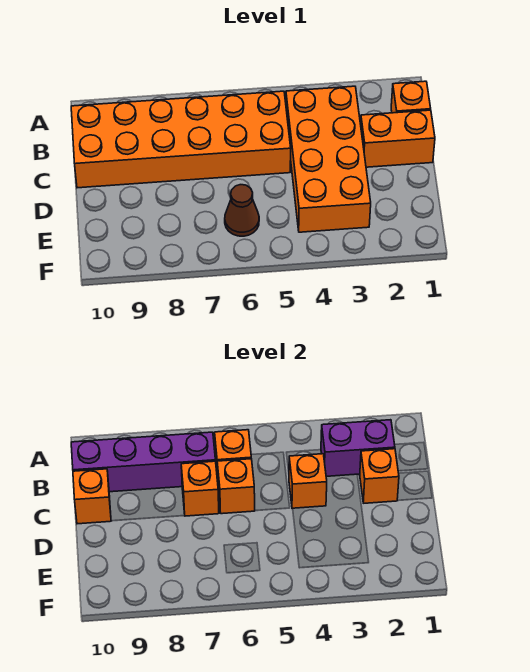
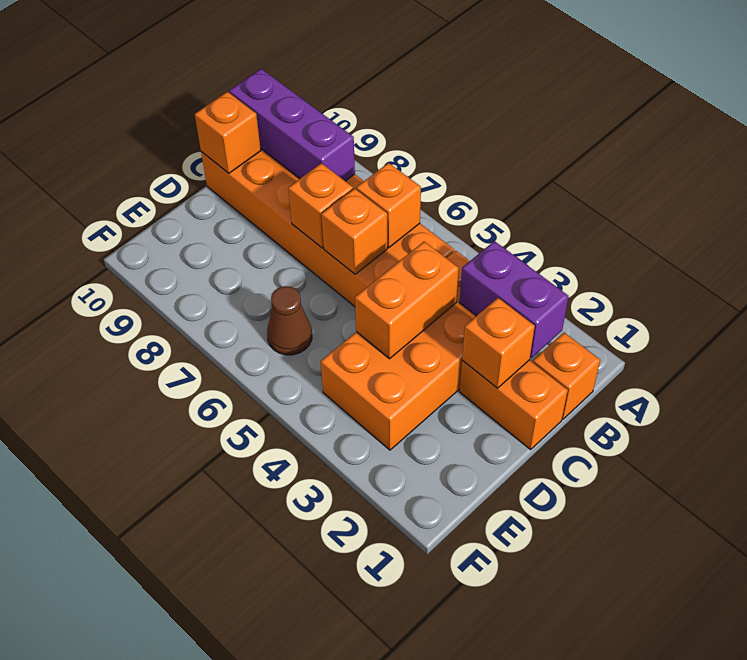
purple brick B7:B10 level 2 -> purple brick B8:B10 level 2
orange brick C4 level 2 -> orange brick C4:D4 level 2

